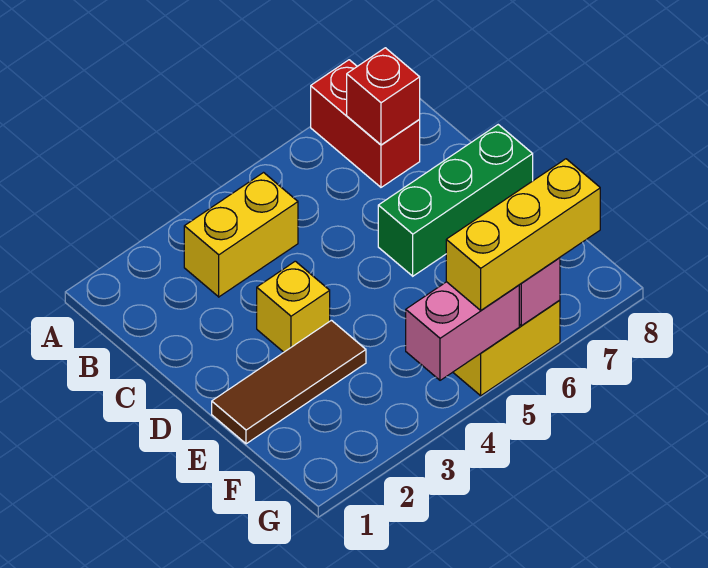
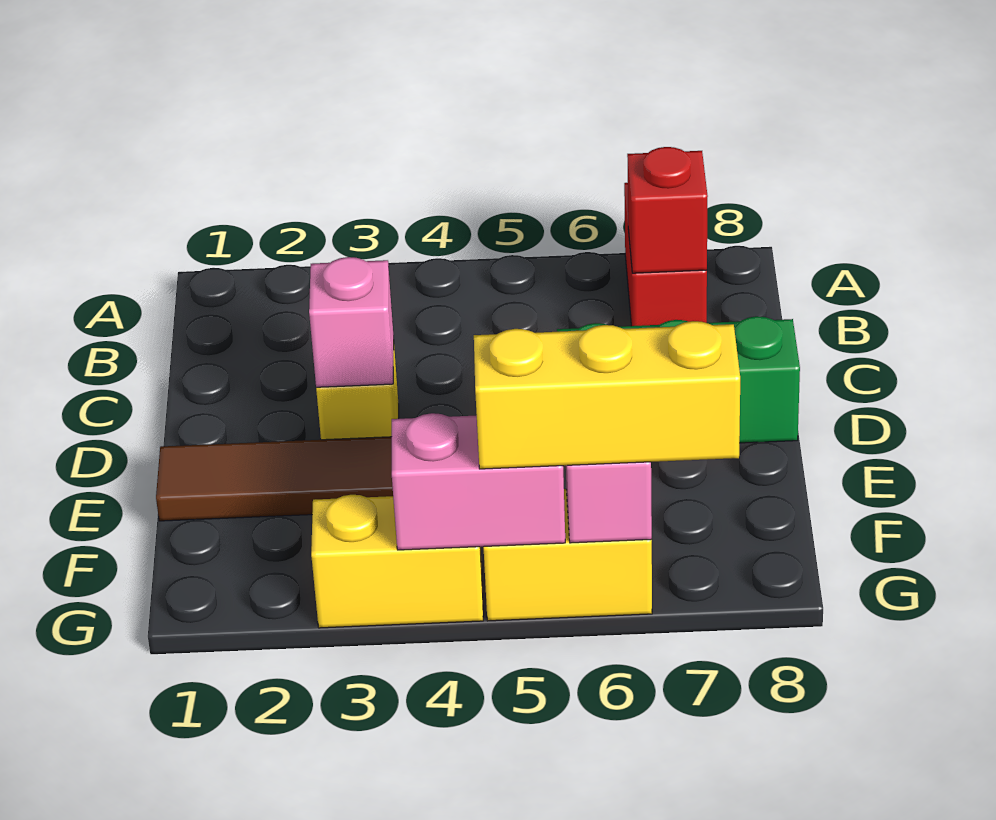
yellow brick B3:B4 level 1 -> yellow brick G3:G4 level 1
none -> pink brick D3 level 2

